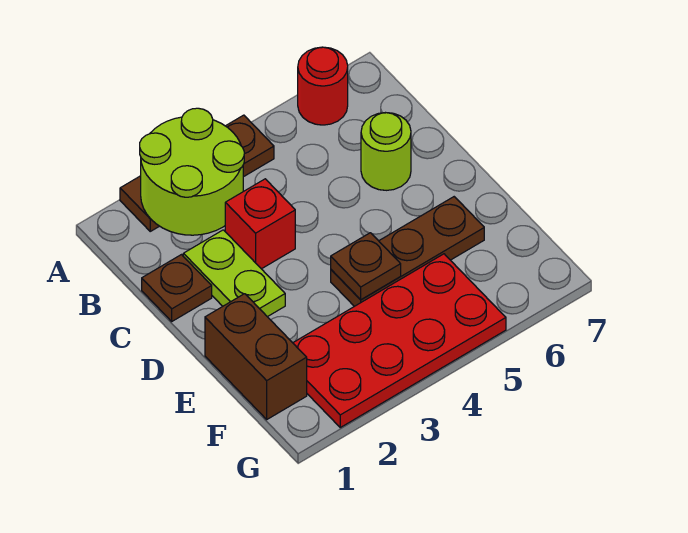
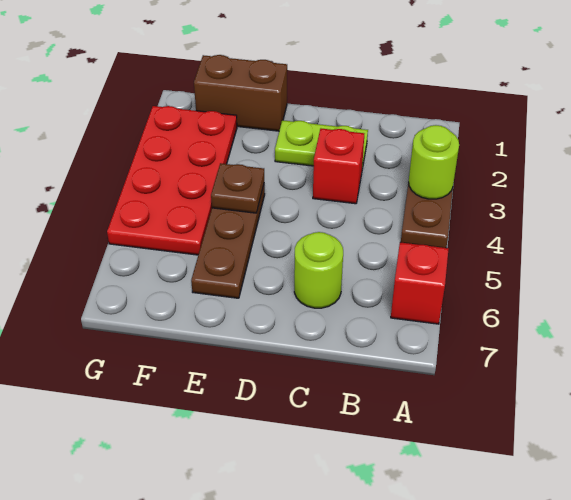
lime round brick A2:B3 level 2 -> lime round brick A3 level 2
red round brick A6 level 1 -> red brick A6 level 1
brown plate C1 level 1 -> none

